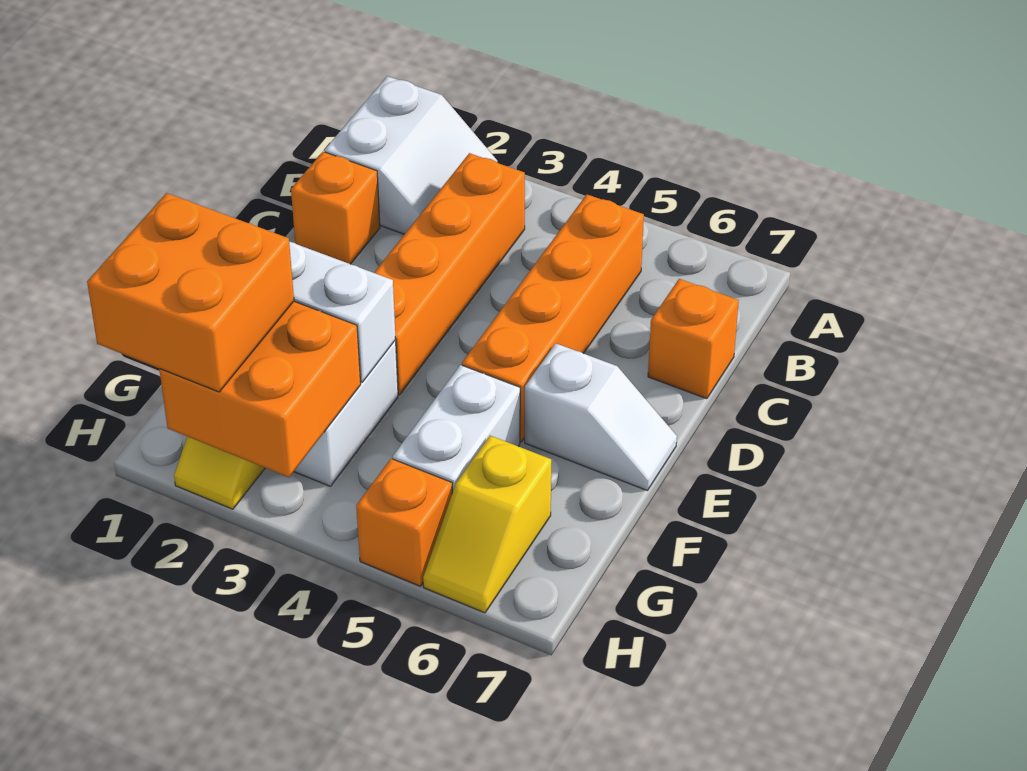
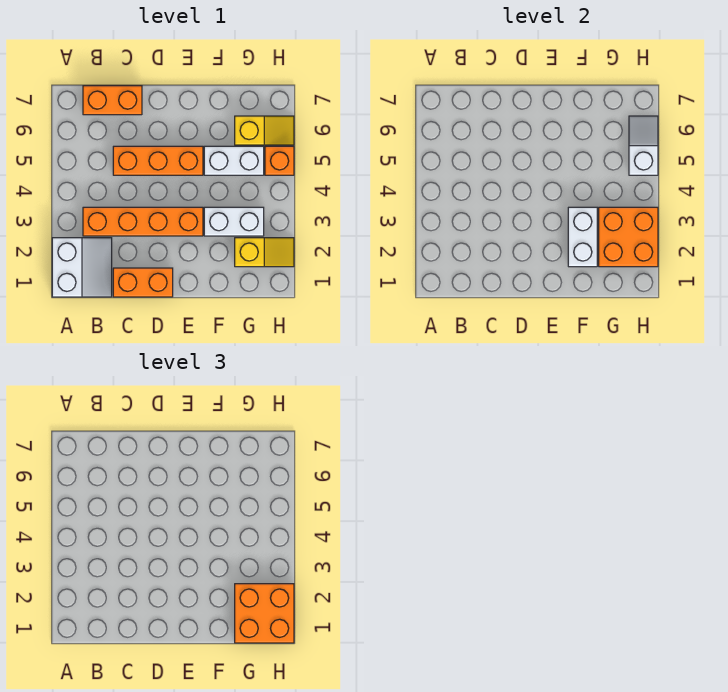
white slope A1:B2 level 1 top 1 -> white slope A1:B2 level 1 top A
orange brick B5:E5 level 1 -> orange brick C5:E5 level 1
orange brick C1 level 1 -> orange brick C1:D1 level 1
orange brick C7 level 1 -> orange brick B7:C7 level 1
white slope E6:E7 level 1 top 6 -> white slope H5:H6 level 2 top 5

